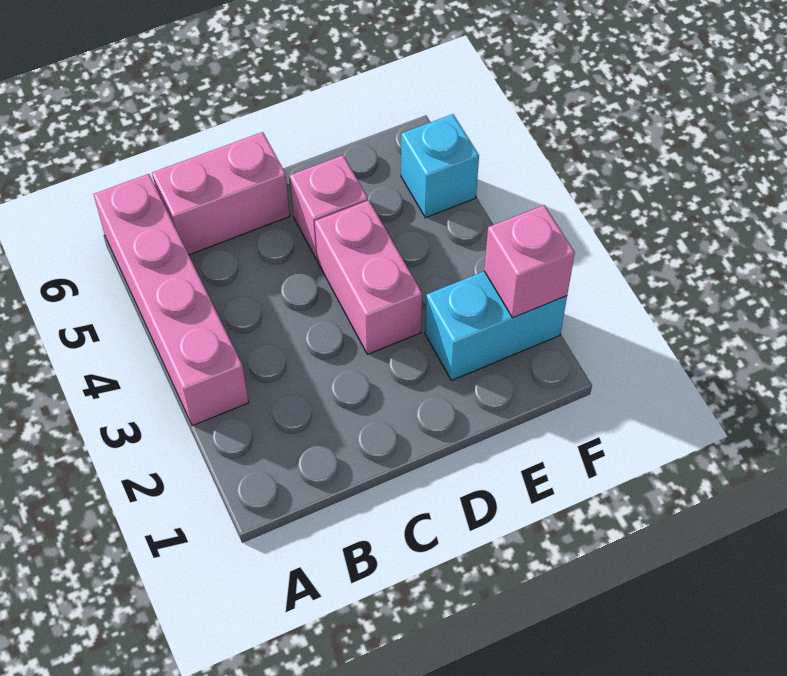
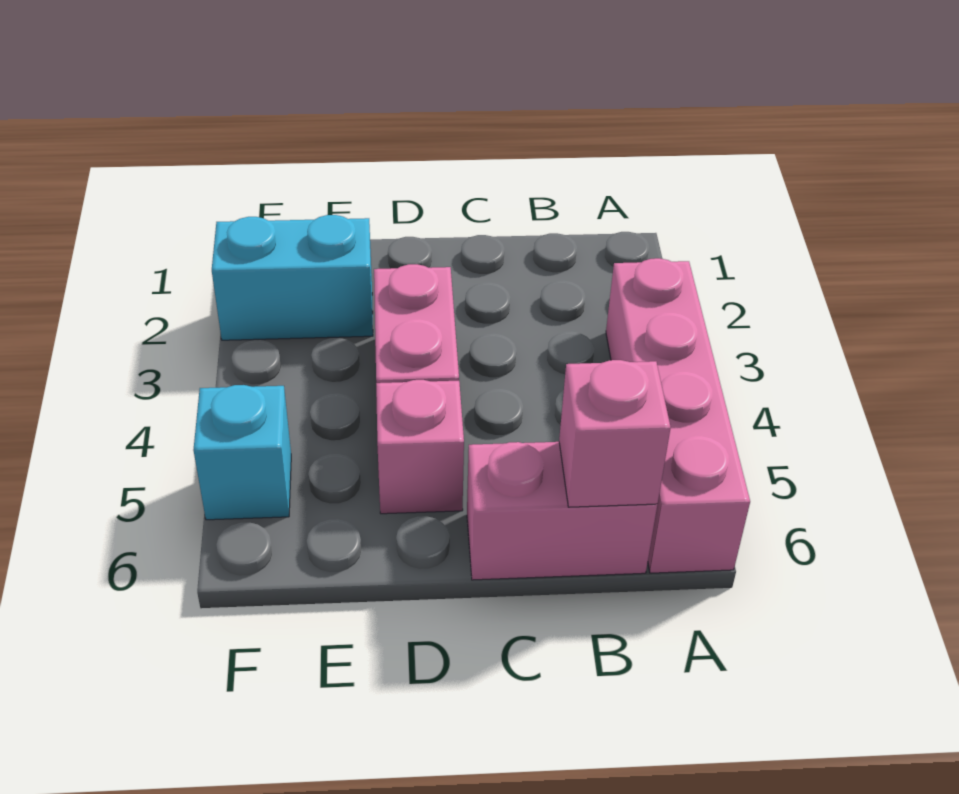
pink brick F2 level 2 -> pink brick B6 level 2

